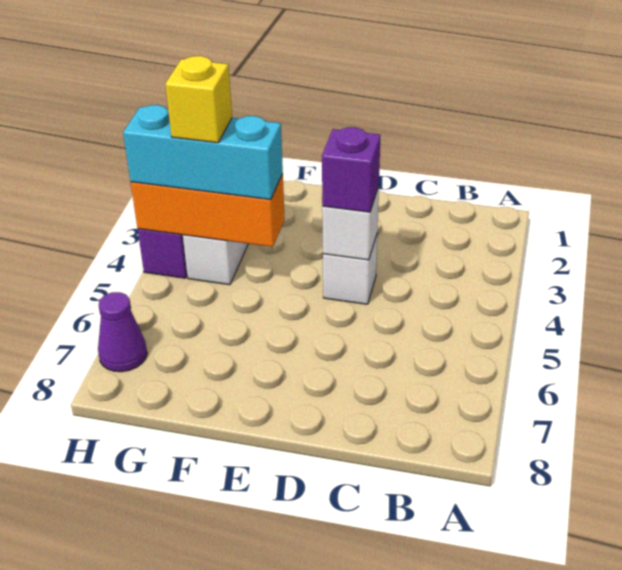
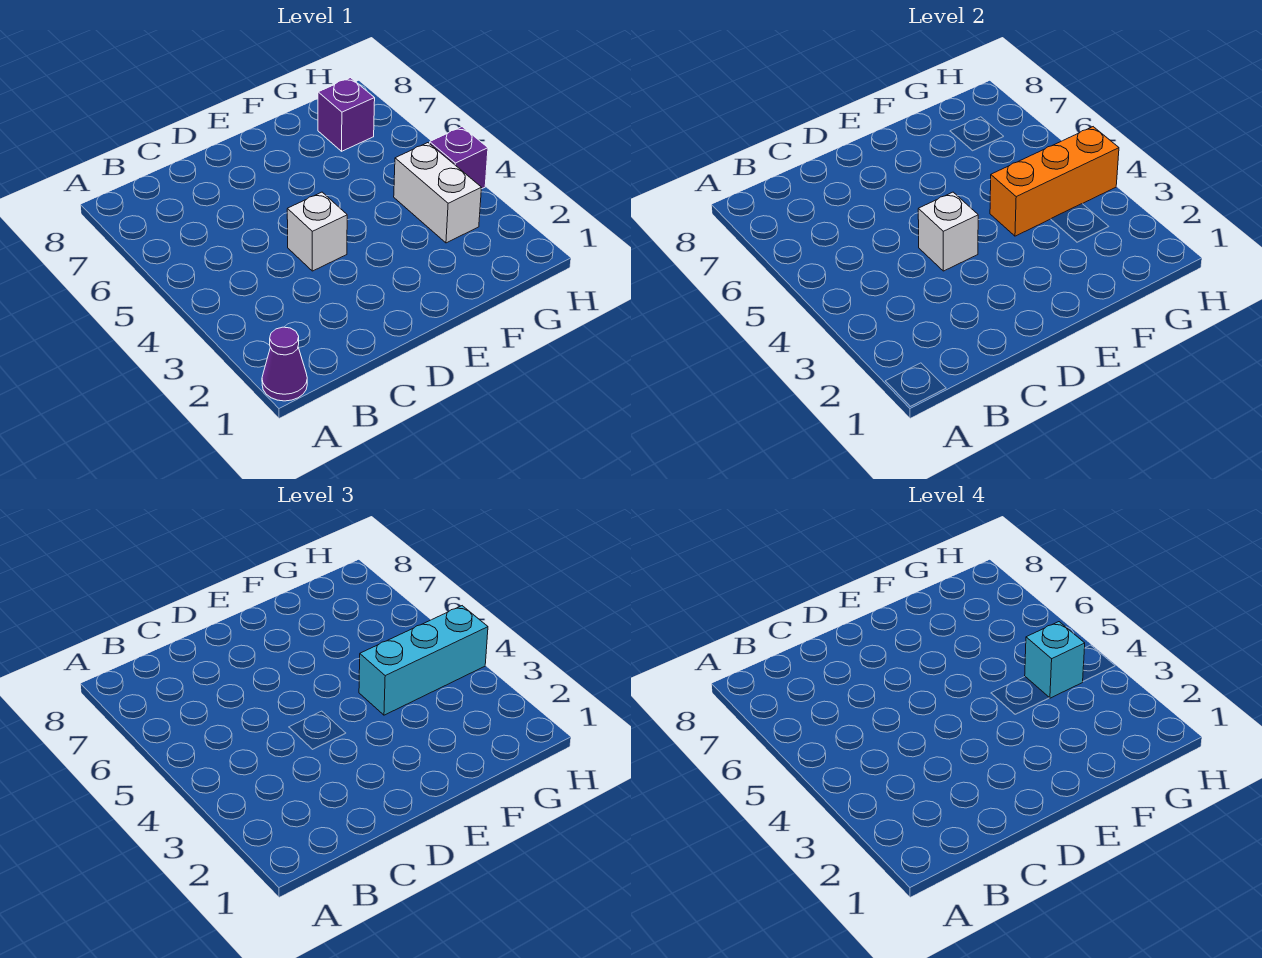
purple brick D4 level 3 -> purple brick G7 level 1
yellow brick G4 level 4 -> cyan brick G4 level 4
purple cone H7 level 1 -> purple cone A1 level 1

